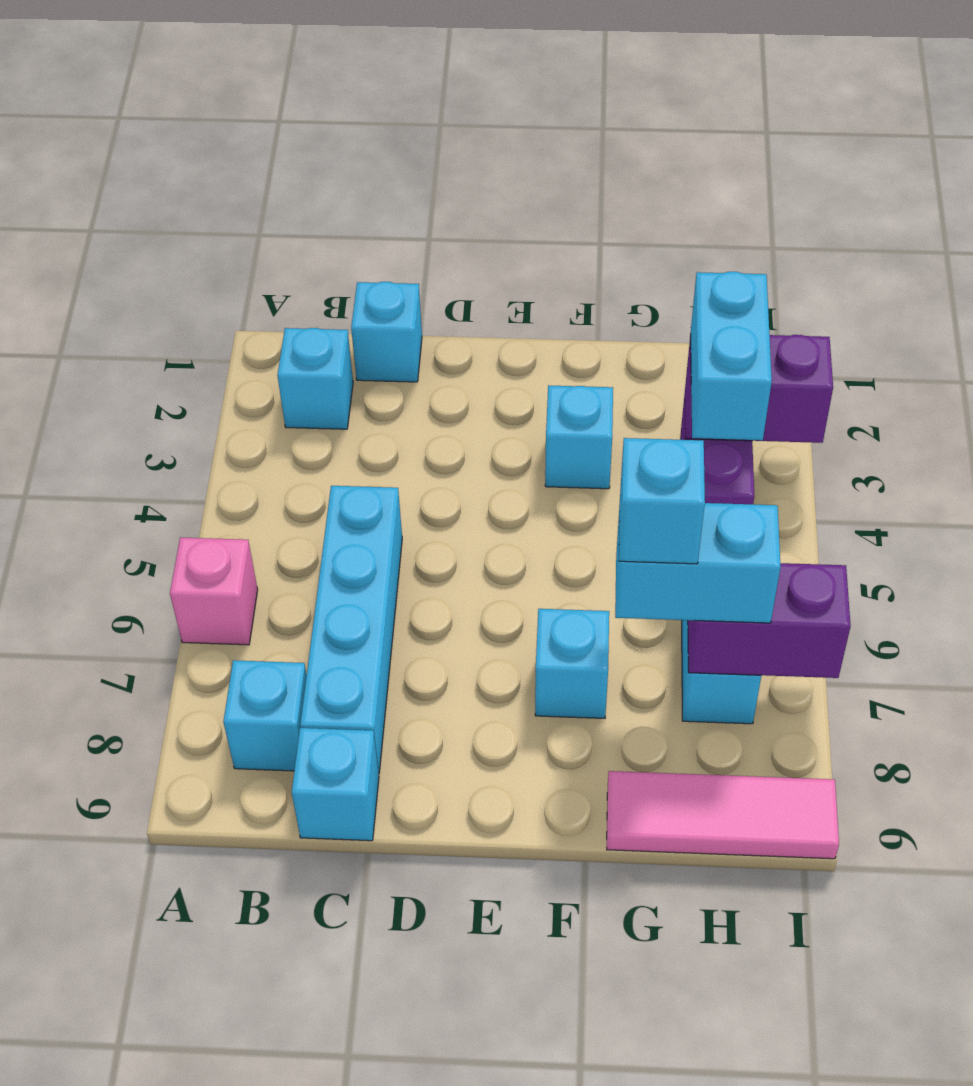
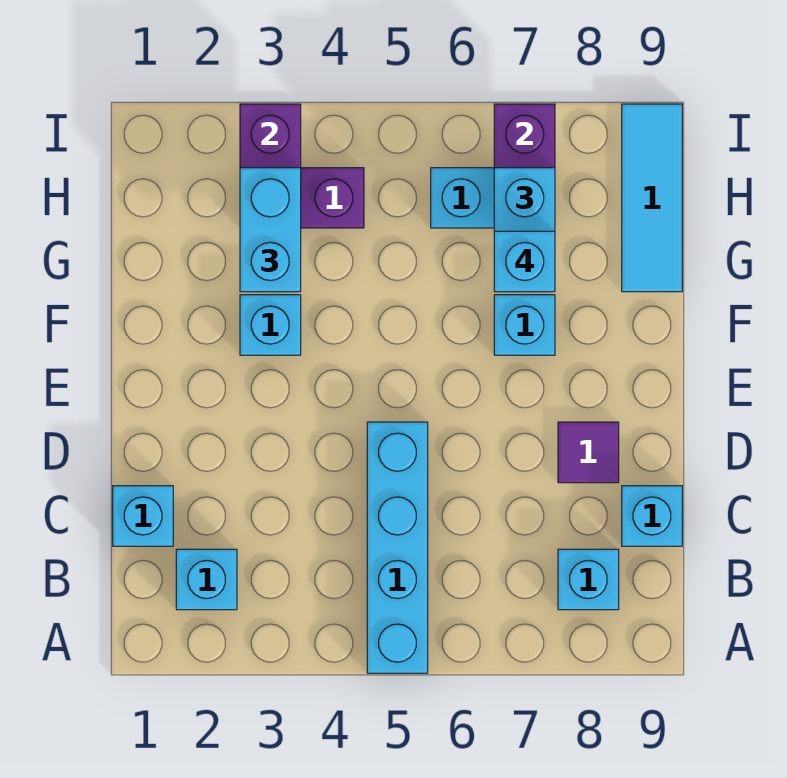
pink brick A6 level 1 -> none
cyan brick C5:C8 level 1 -> cyan brick A5:D5 level 1
none -> purple tile D8 level 1
pink tile G9:I9 level 1 -> cyan tile G9:I9 level 1
cyan brick H3:H4 level 3 -> cyan brick G3:H3 level 3

